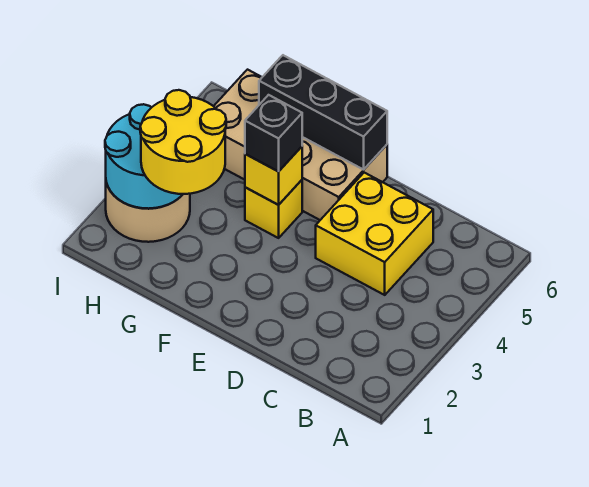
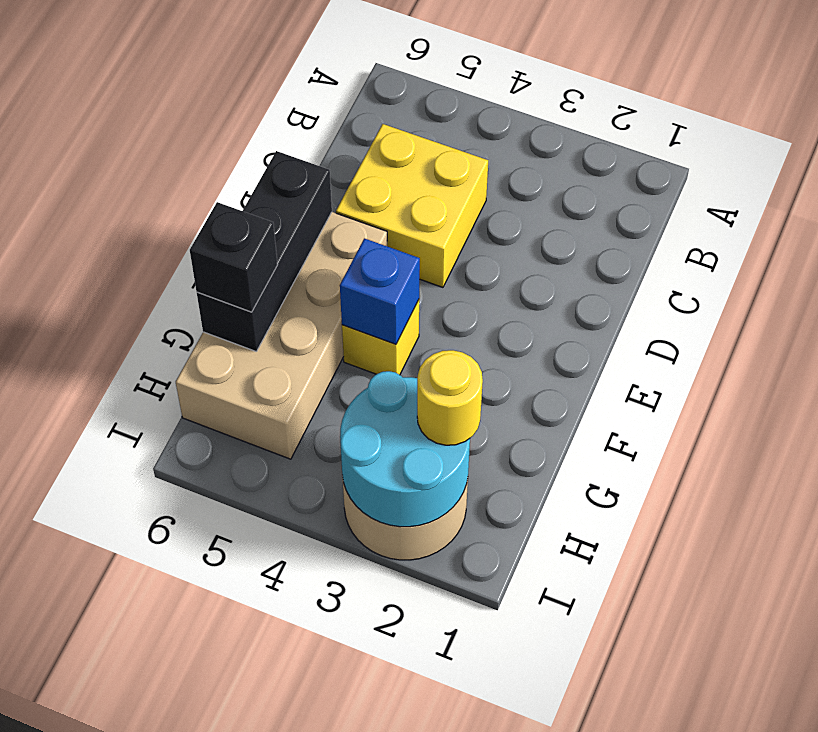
yellow brick F4 level 2 -> blue brick F4 level 2
black brick F4 level 3 -> black brick G6 level 3
yellow round brick G2:H3 level 3 -> yellow round brick H2 level 3

